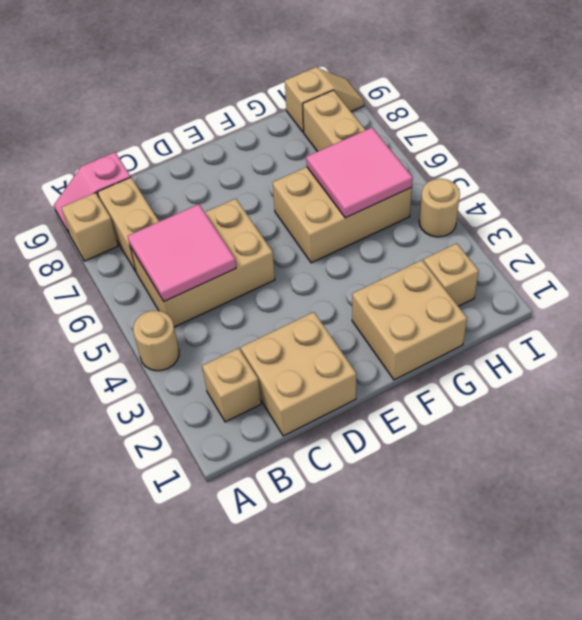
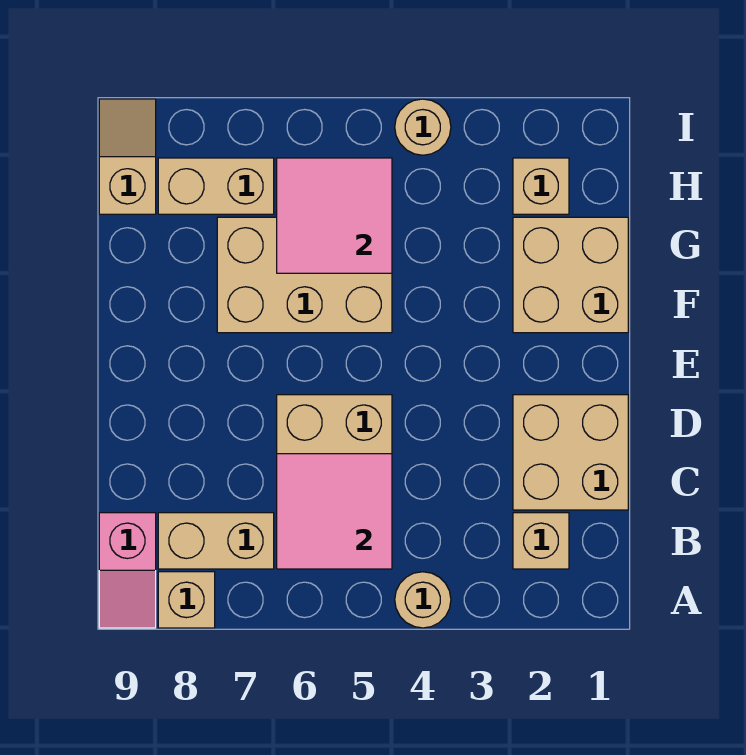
tan brick F5:H6 level 1 -> tan brick F5:G7 level 1

